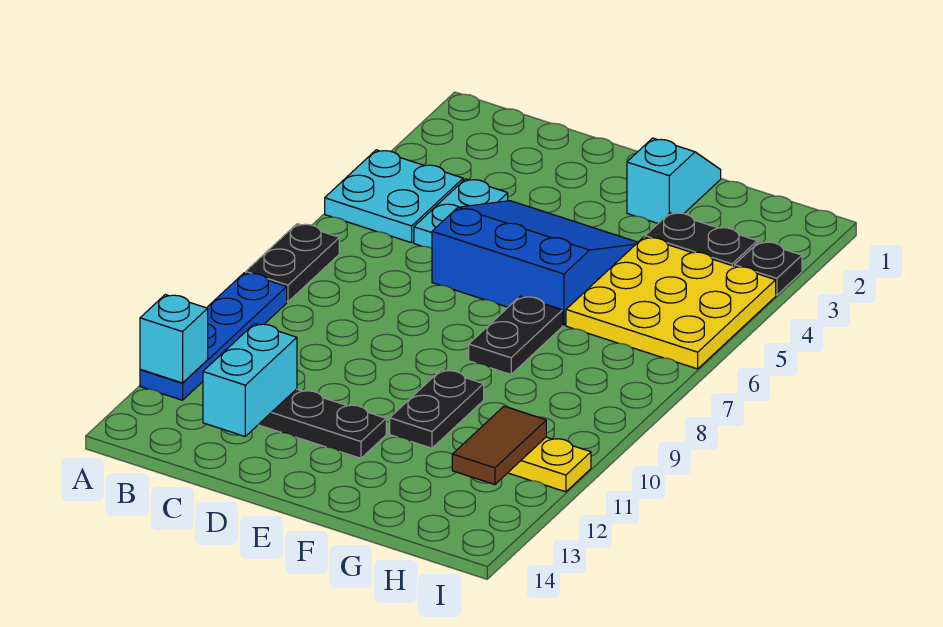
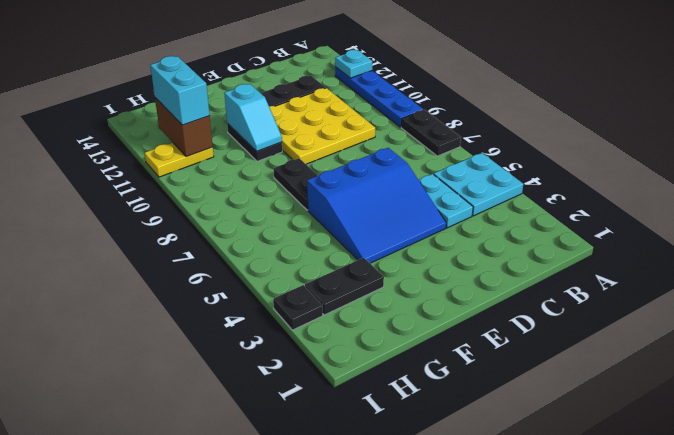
cyan brick A12 level 2 -> cyan plate A12 level 2
cyan brick C12:C13 level 2 -> cyan brick H11:H12 level 3
cyan slope F1:F2 level 1 top 2 -> cyan slope F10:F11 level 2 top 11
yellow plate G4:I6 level 1 -> yellow plate C9:E11 level 1
brown tile H11:H12 level 2 -> brown brick H11:H12 level 2

